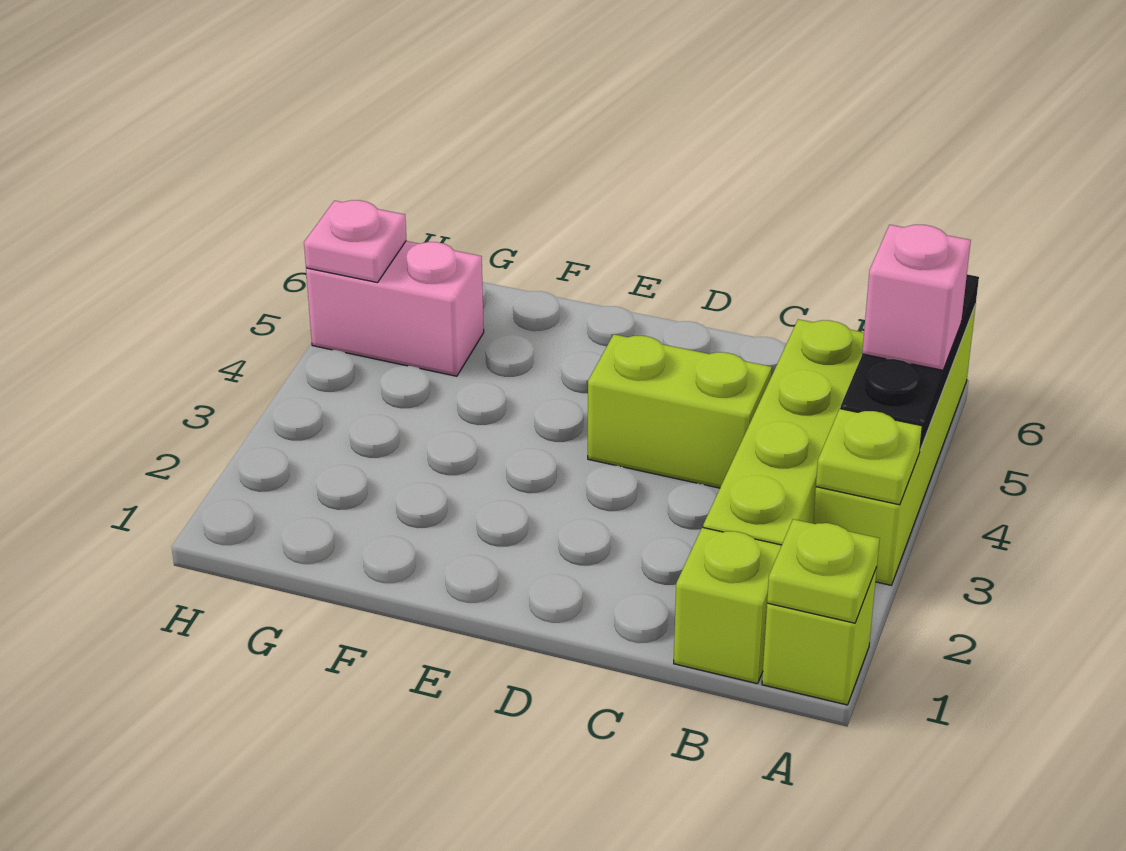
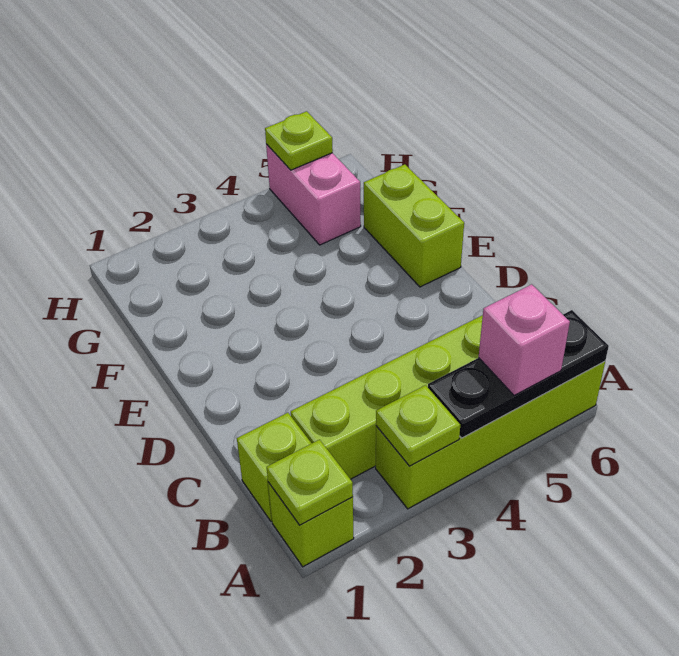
lime brick C4:D4 level 1 -> lime brick E6:F6 level 1
pink plate H5 level 2 -> lime plate H5 level 2

